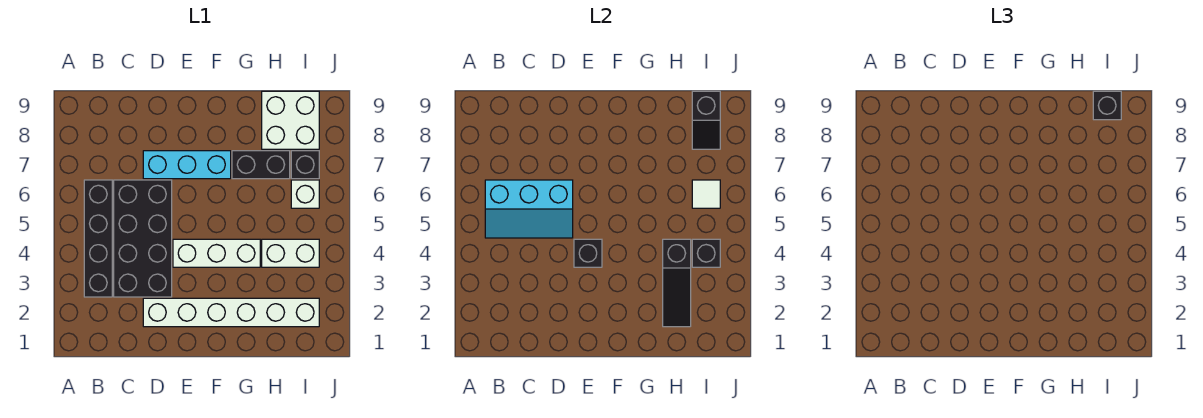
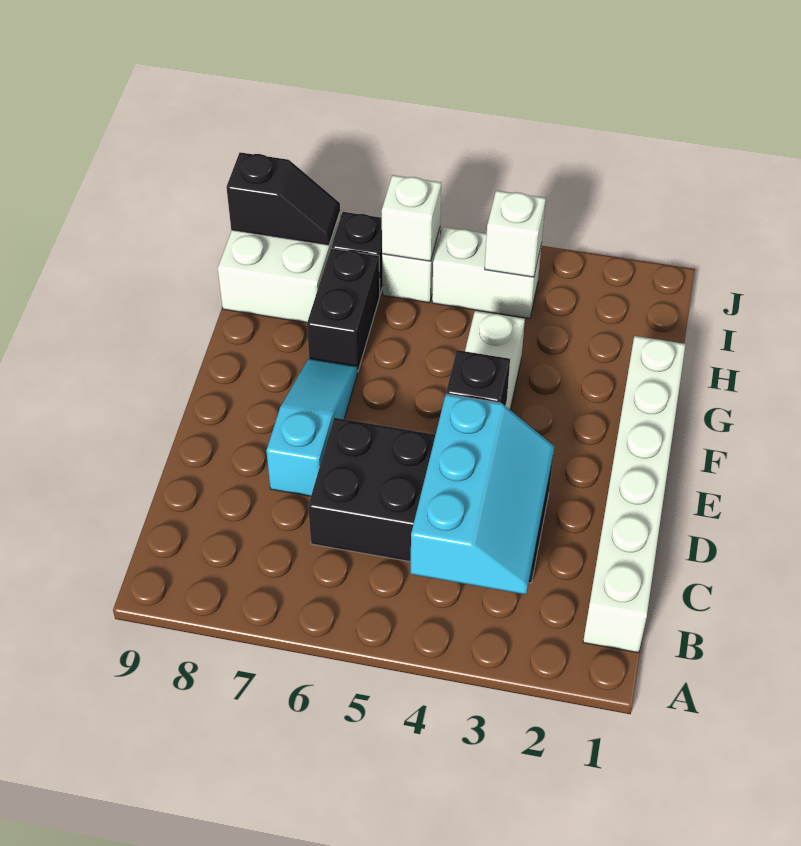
black brick B3:B6 level 1 -> none
cyan slope B5:D6 level 2 top 6 -> cyan slope B3:D4 level 2 top 4
white brick D2:I2 level 1 -> white brick B1:G1 level 1
cyan brick D7:F7 level 1 -> cyan slope D7:F7 level 1 top D
black slope H2:H4 level 2 top 4 -> none
white brick H4:I4 level 1 -> white brick I4:I5 level 1
black brick I4 level 2 -> white brick I4 level 2
white tile I6 level 2 -> white brick I6 level 2
black brick I9 level 3 -> none

